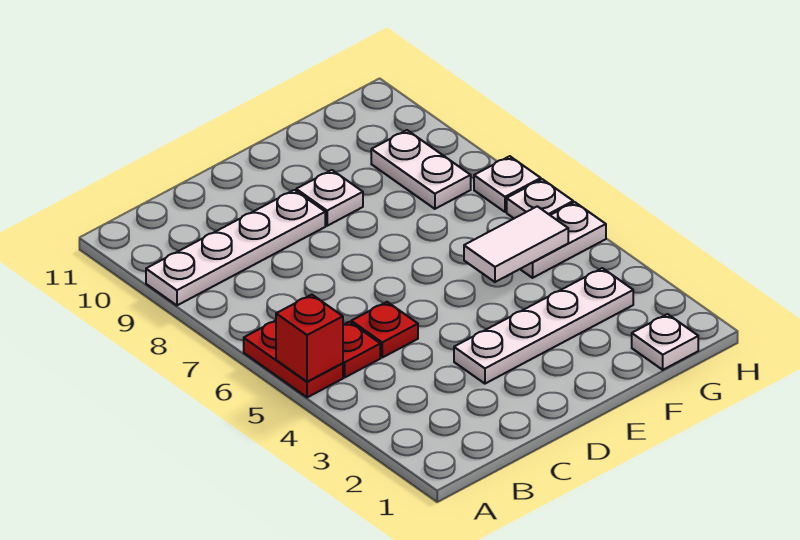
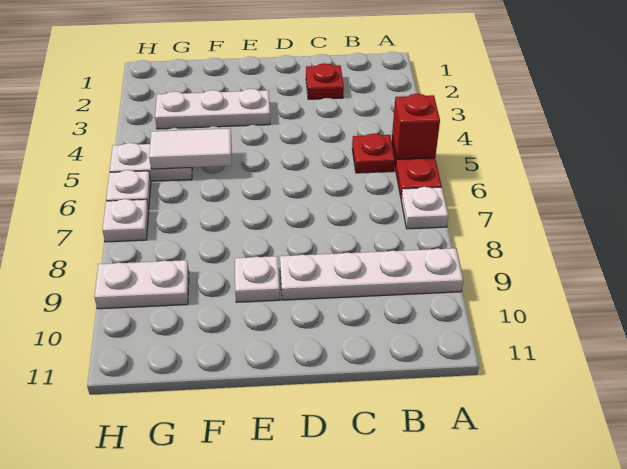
red plate C5 level 1 -> red plate C2 level 1
white plate D3:G3 level 1 -> white plate E3:G3 level 1
white plate G1 level 1 -> white plate A7 level 1
white plate G8:G9 level 1 -> white plate G9:H9 level 1

